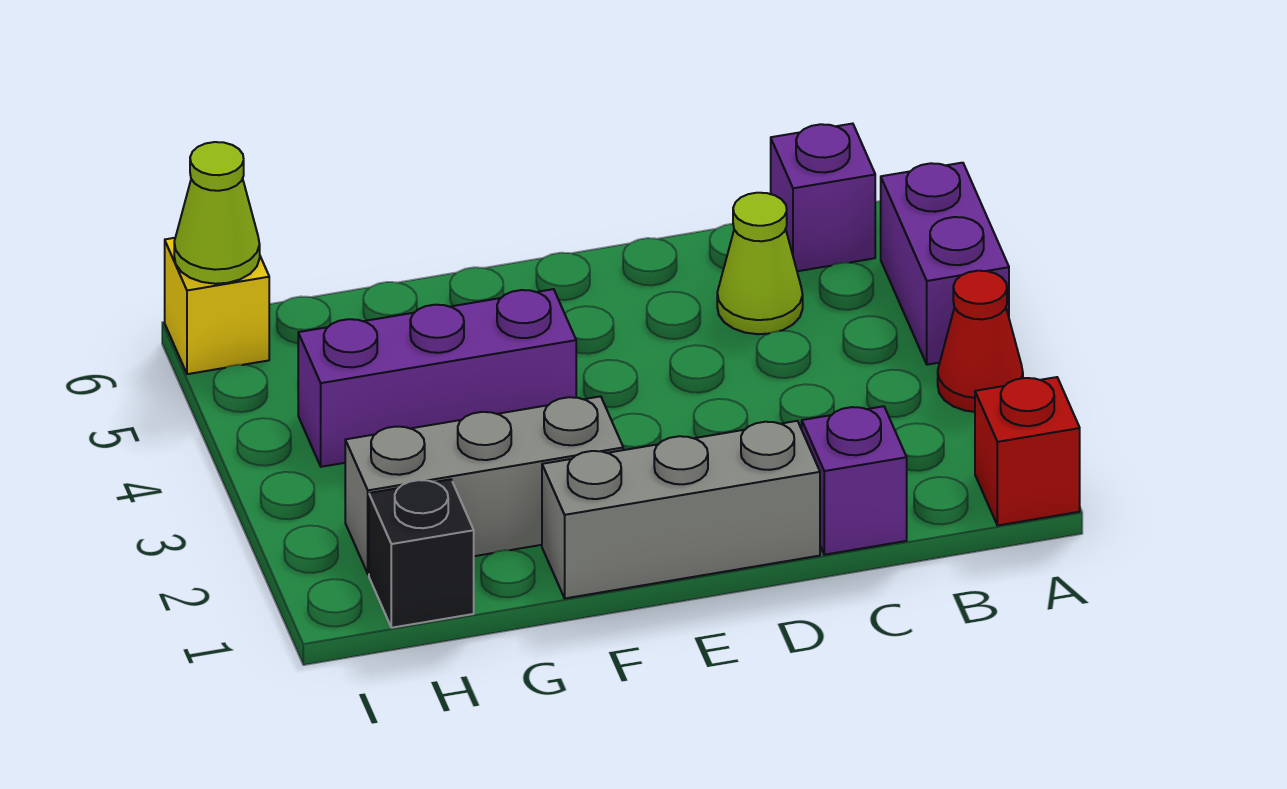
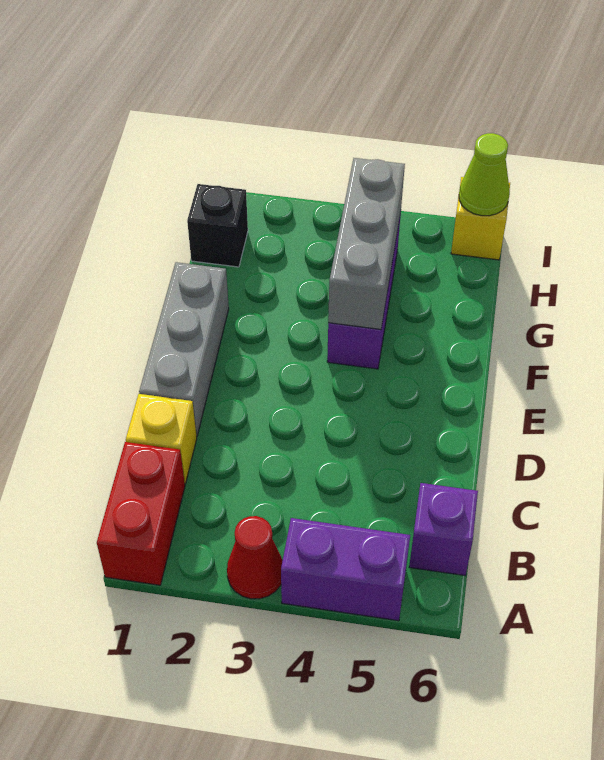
red brick A1 level 1 -> red brick A1:B1 level 1
purple brick C1 level 1 -> yellow brick C1 level 1
lime cone C5 level 1 -> none
grey brick F2:H2 level 1 -> grey brick F4:H4 level 2

